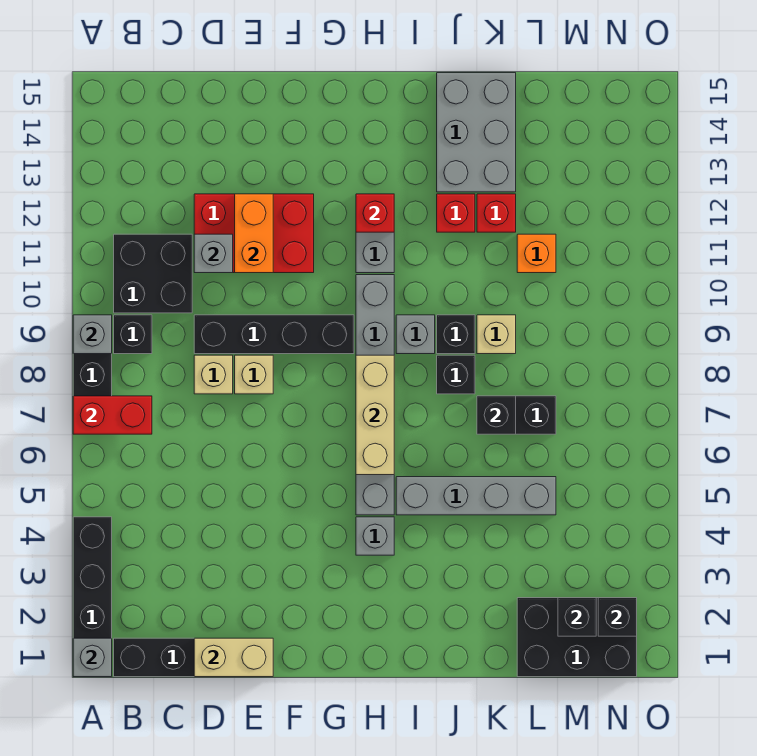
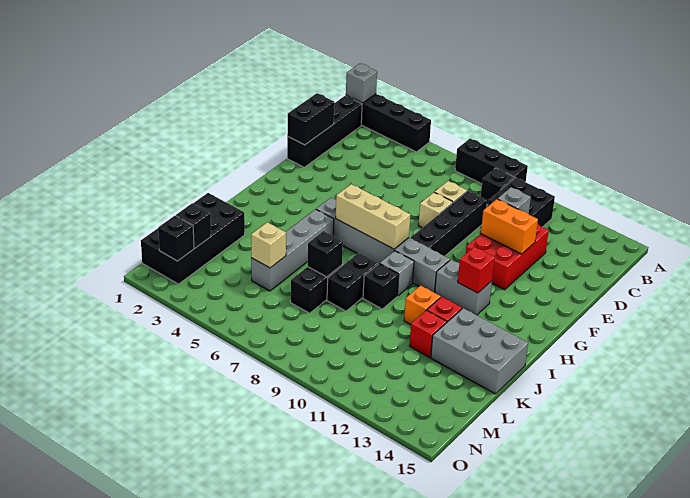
red brick A7:B7 level 2 -> none
grey brick A9 level 2 -> none
tan brick D1:E1 level 2 -> black brick D1:E1 level 2
grey brick H4 level 1 -> none
black brick J8 level 1 -> black brick J8:K8 level 1
tan brick K9 level 1 -> tan brick L5 level 2
black brick L1:N2 level 1 -> black brick K1:N2 level 1
orange brick L11 level 1 -> orange brick J11 level 1

